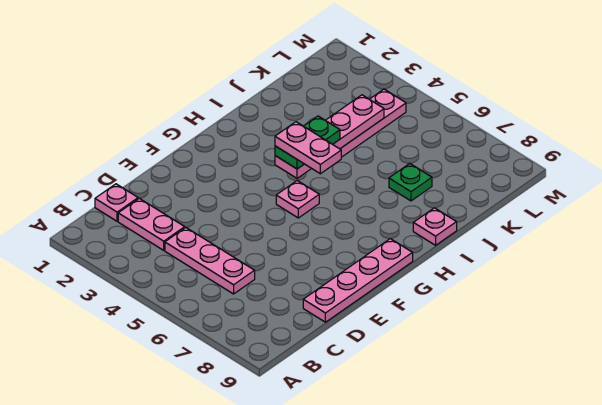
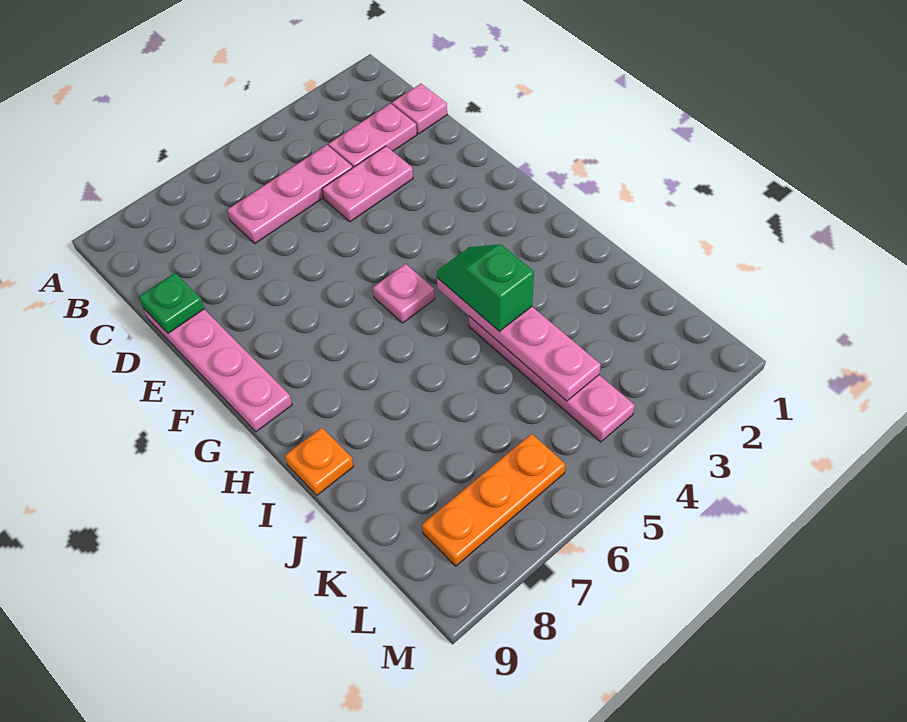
green plate H4:I4 level 3 -> green slope H4:I4 level 3 top I
pink plate H4:H5 level 4 -> pink plate D3:D4 level 1
pink plate I9 level 1 -> orange plate I9 level 1
green plate J7 level 1 -> green plate D9 level 2
none -> orange plate L6:L8 level 1

